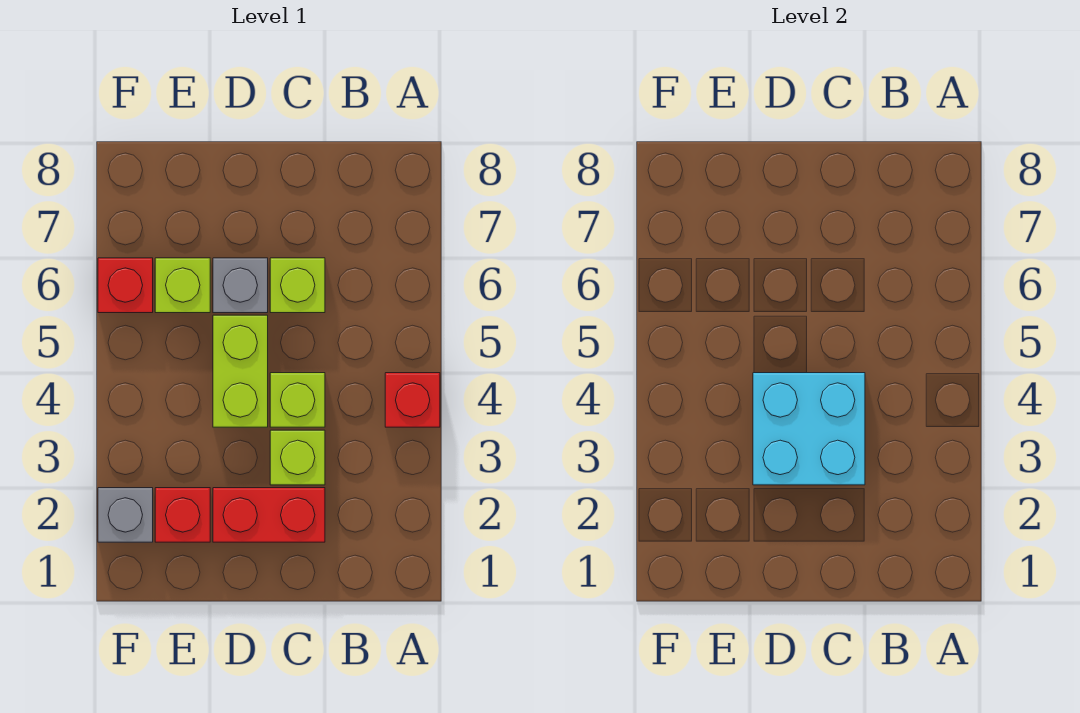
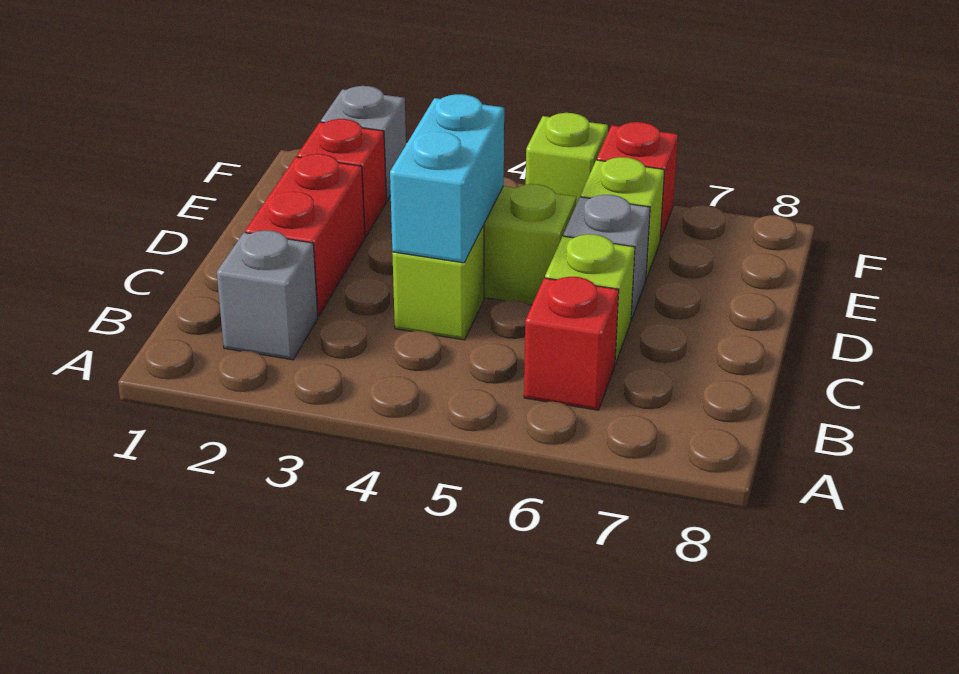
red brick A4 level 1 -> red brick B6 level 1
none -> grey brick B2 level 1
lime brick C3 level 1 -> lime brick F5 level 1
cyan brick C3:D4 level 2 -> cyan brick C4:D4 level 2

